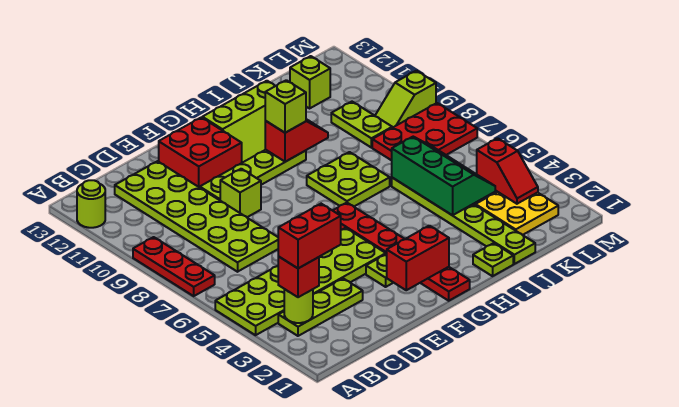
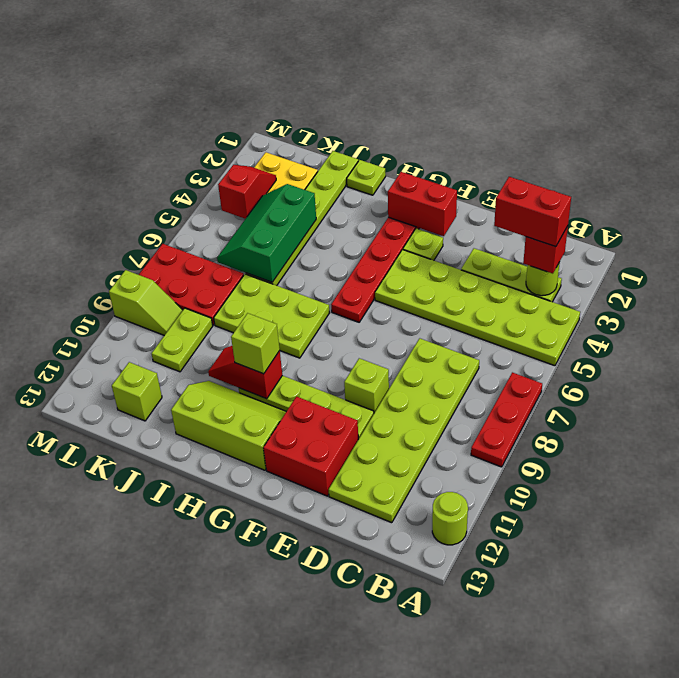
lime plate H7:I8 level 1 -> lime plate H7:J8 level 1

